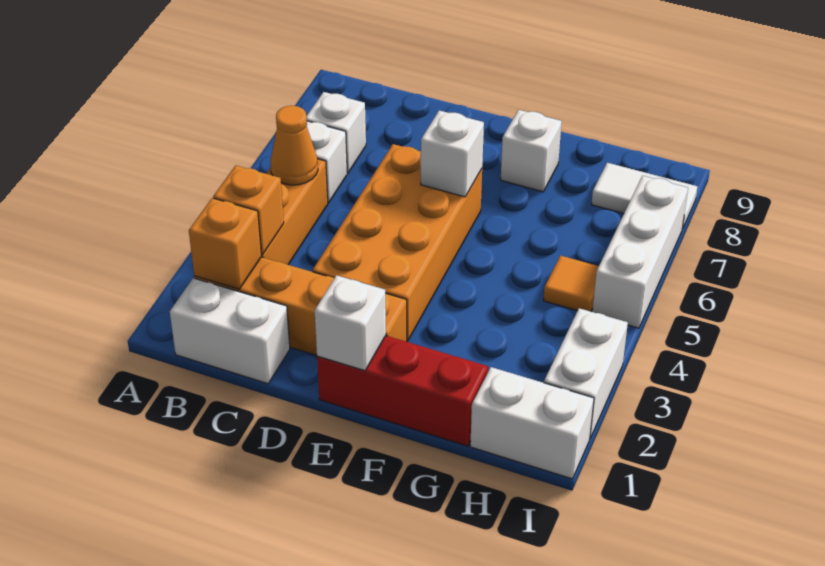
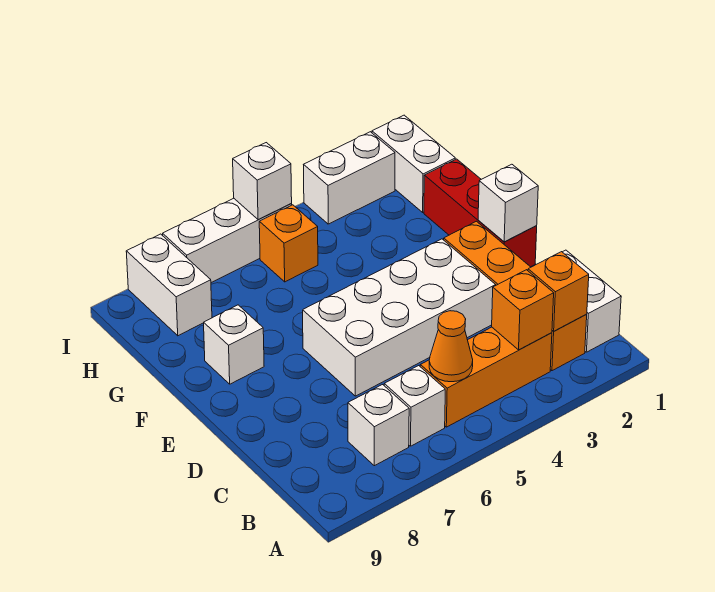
orange brick D3:E6 level 1 -> white brick D3:E6 level 1
white brick E6 level 2 -> white brick I5 level 2
orange tile H5 level 1 -> orange brick H5 level 1
white tile H8:I8 level 1 -> white brick H8:I8 level 1

